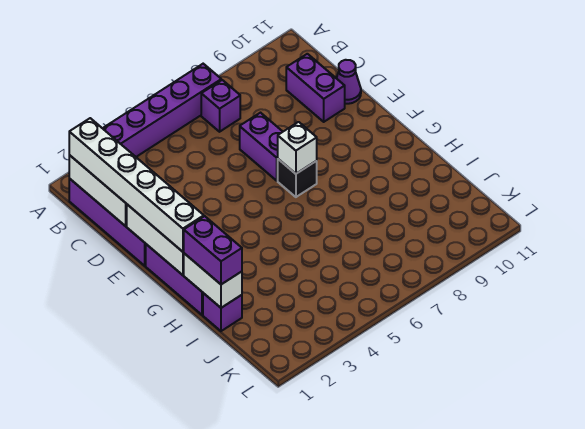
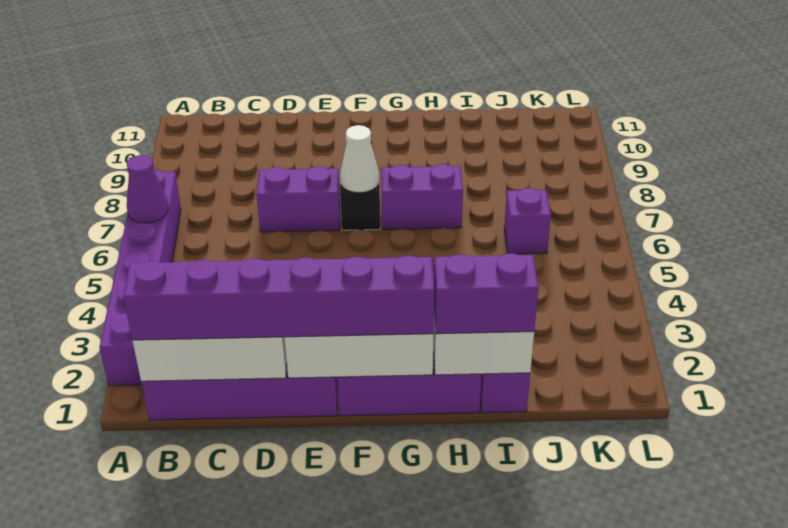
white brick B1:G1 level 3 -> purple brick B1:G1 level 3
purple brick B7 level 1 -> purple brick J6 level 1
purple brick C10:D10 level 1 -> purple brick G7:H7 level 1
purple cone D11 level 1 -> purple cone A6 level 2
white brick F7 level 2 -> white cone F7 level 2

